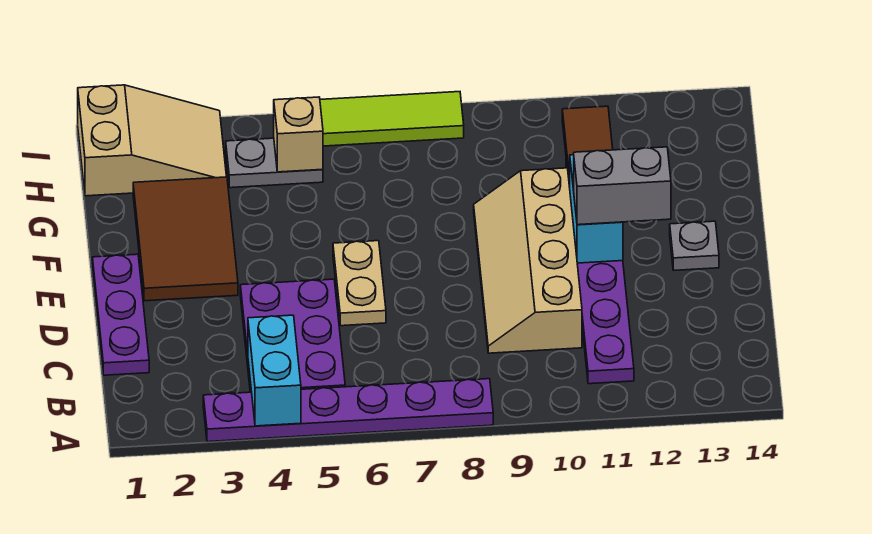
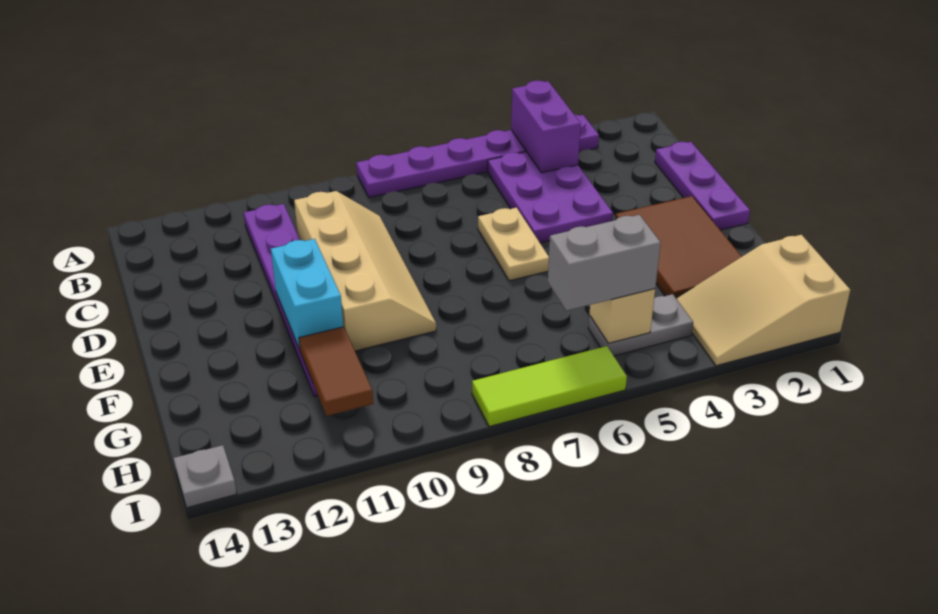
cyan brick A4:B4 level 2 -> purple brick A4:B4 level 2
grey brick E11:E12 level 3 -> grey brick H5:H6 level 3
grey plate E13 level 1 -> grey plate I14 level 1

